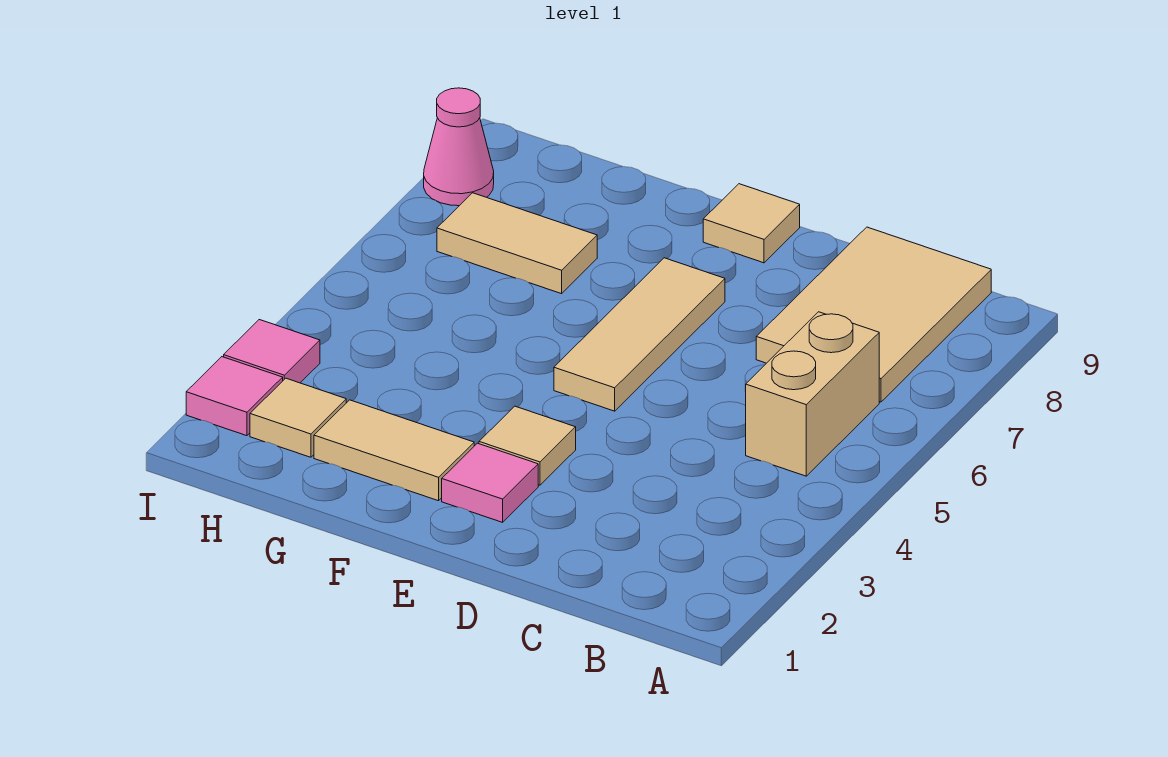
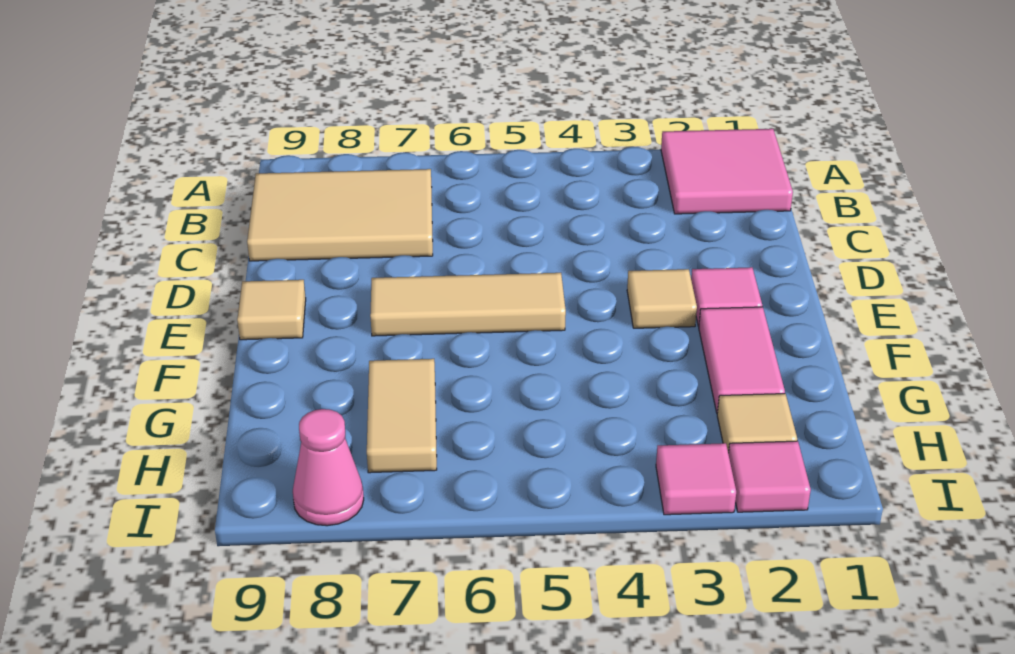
none -> pink tile A1:B2 level 1
tan brick B5:B6 level 1 -> none
tan tile F2:G2 level 1 -> pink tile F2:G2 level 1

